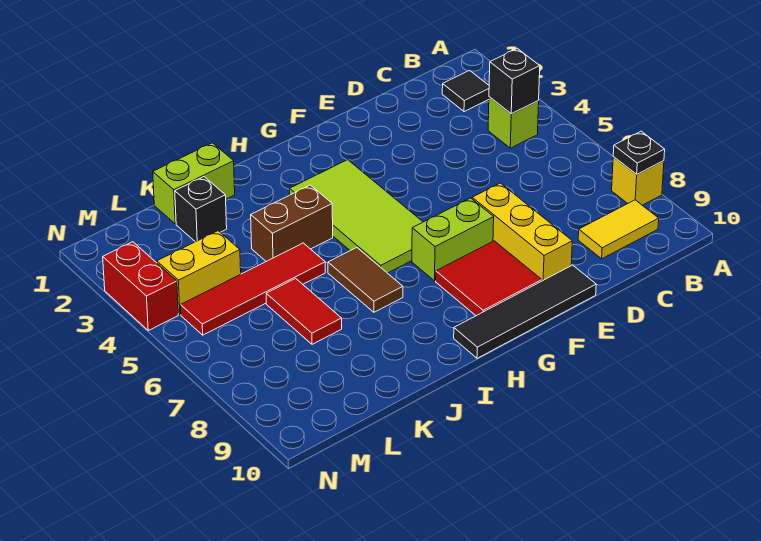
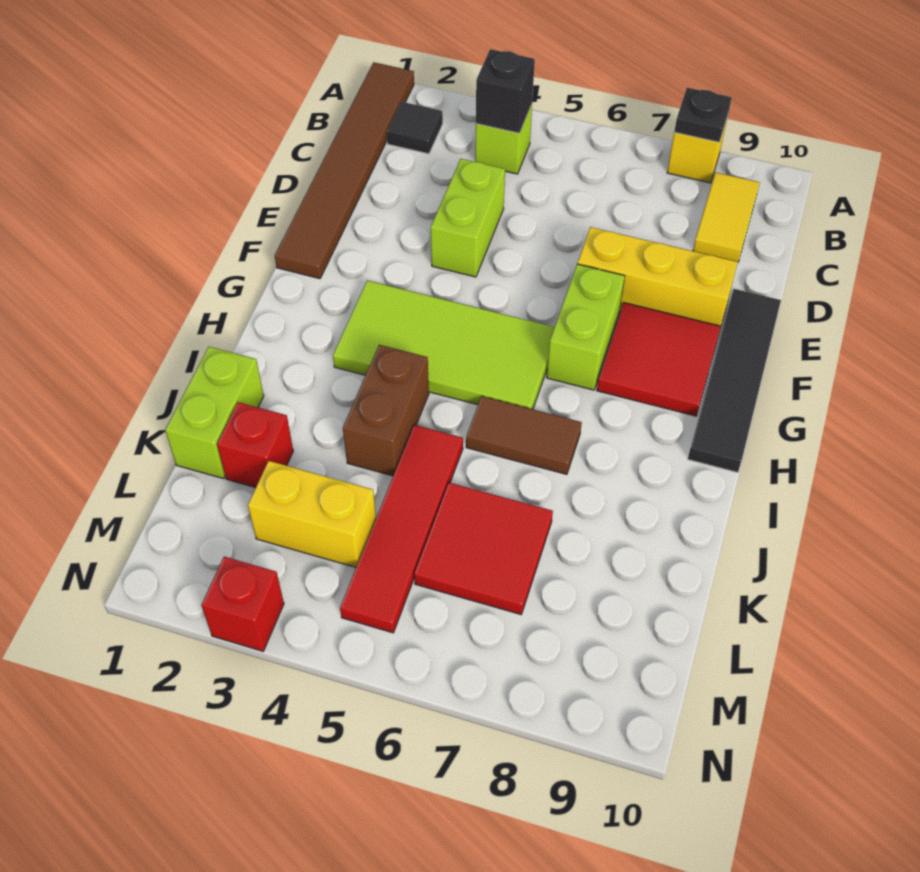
none -> brown tile A1:F1 level 1
none -> lime brick D4:E4 level 1
black brick K2 level 1 -> red brick K2 level 1
red tile K6:K7 level 1 -> red tile K6:L7 level 1
yellow brick L4:M4 level 1 -> yellow brick L3:L4 level 1
red brick N3:N4 level 1 -> red brick N3 level 1

